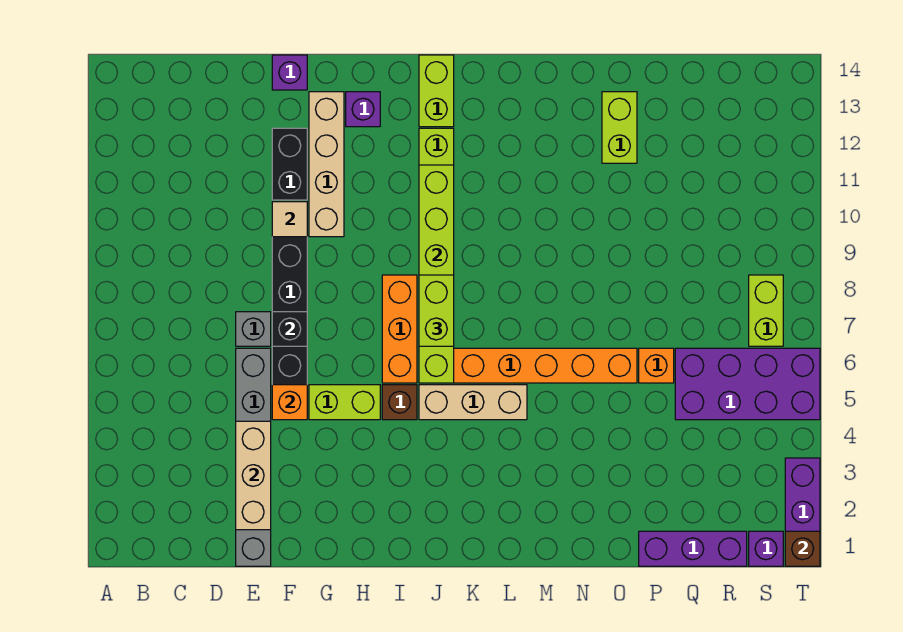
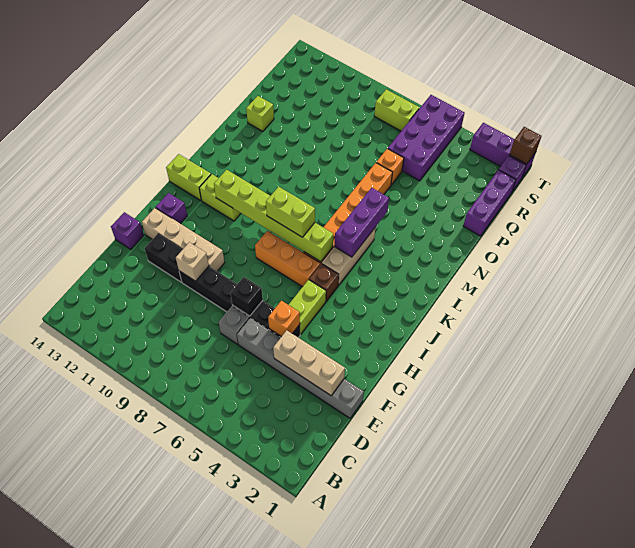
tan tile F10 level 2 -> tan brick F10 level 2
none -> purple brick K5:M5 level 2
lime brick O12:O13 level 1 -> lime brick O13 level 1

